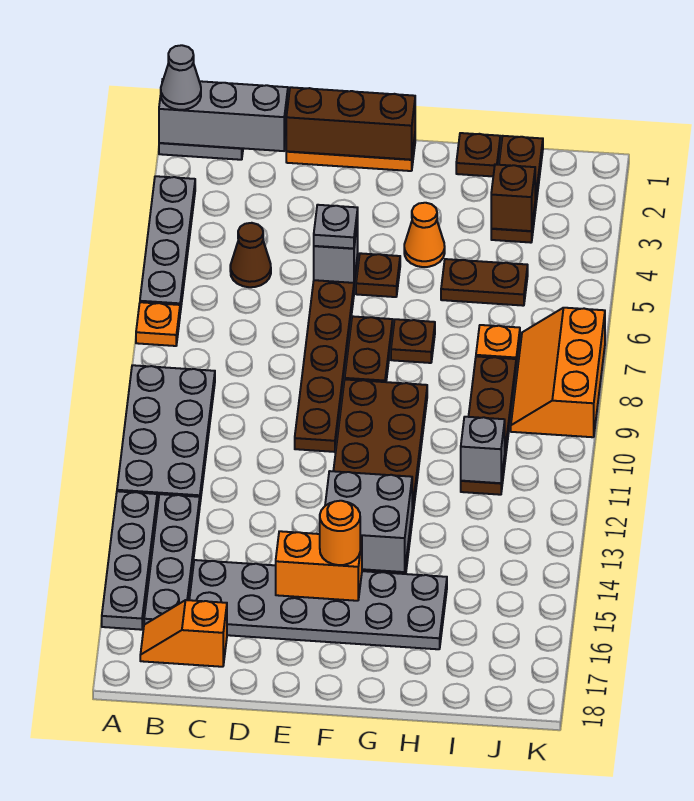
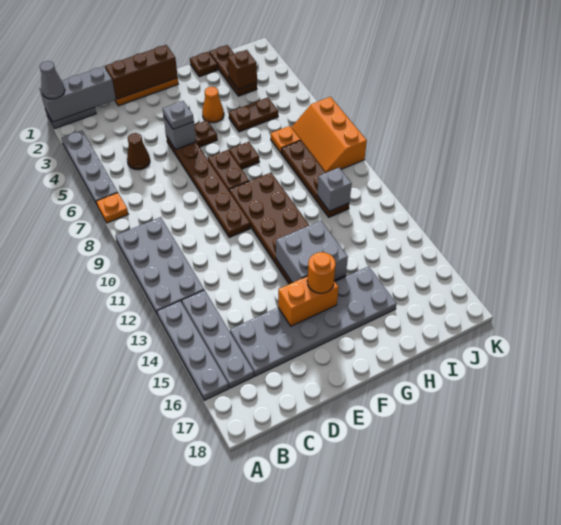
orange slope B17:C17 level 1 top C -> none

